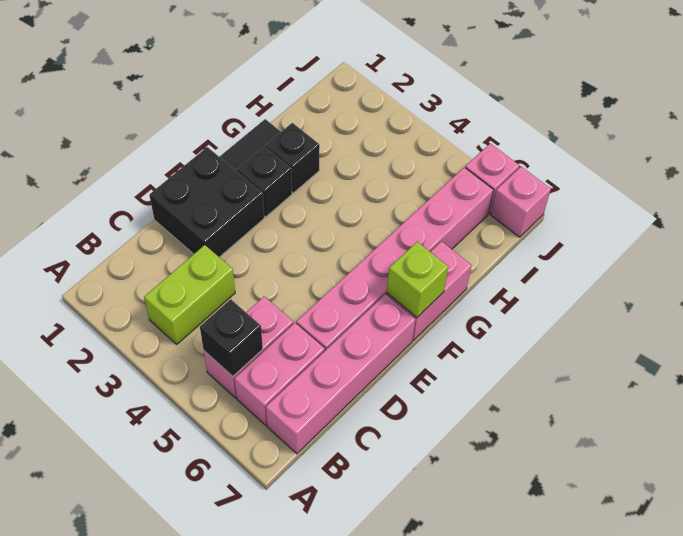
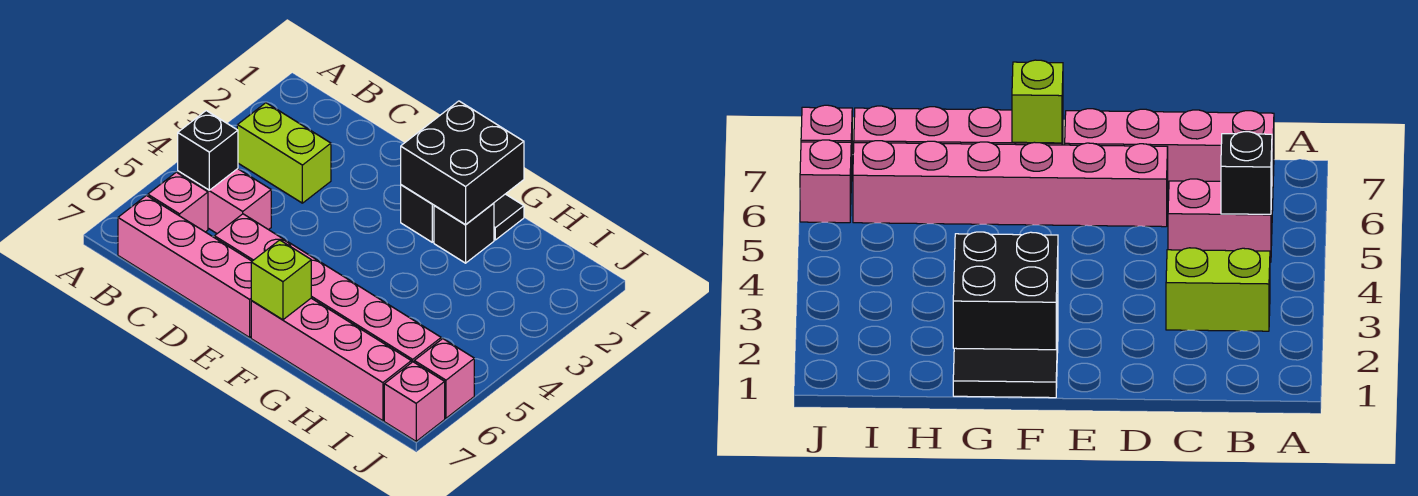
pink brick B6:C6 level 1 -> pink brick B6 level 1
black brick D1:E2 level 1 -> black brick F1:G2 level 2
pink brick F7:G7 level 1 -> pink brick F7:I7 level 1

